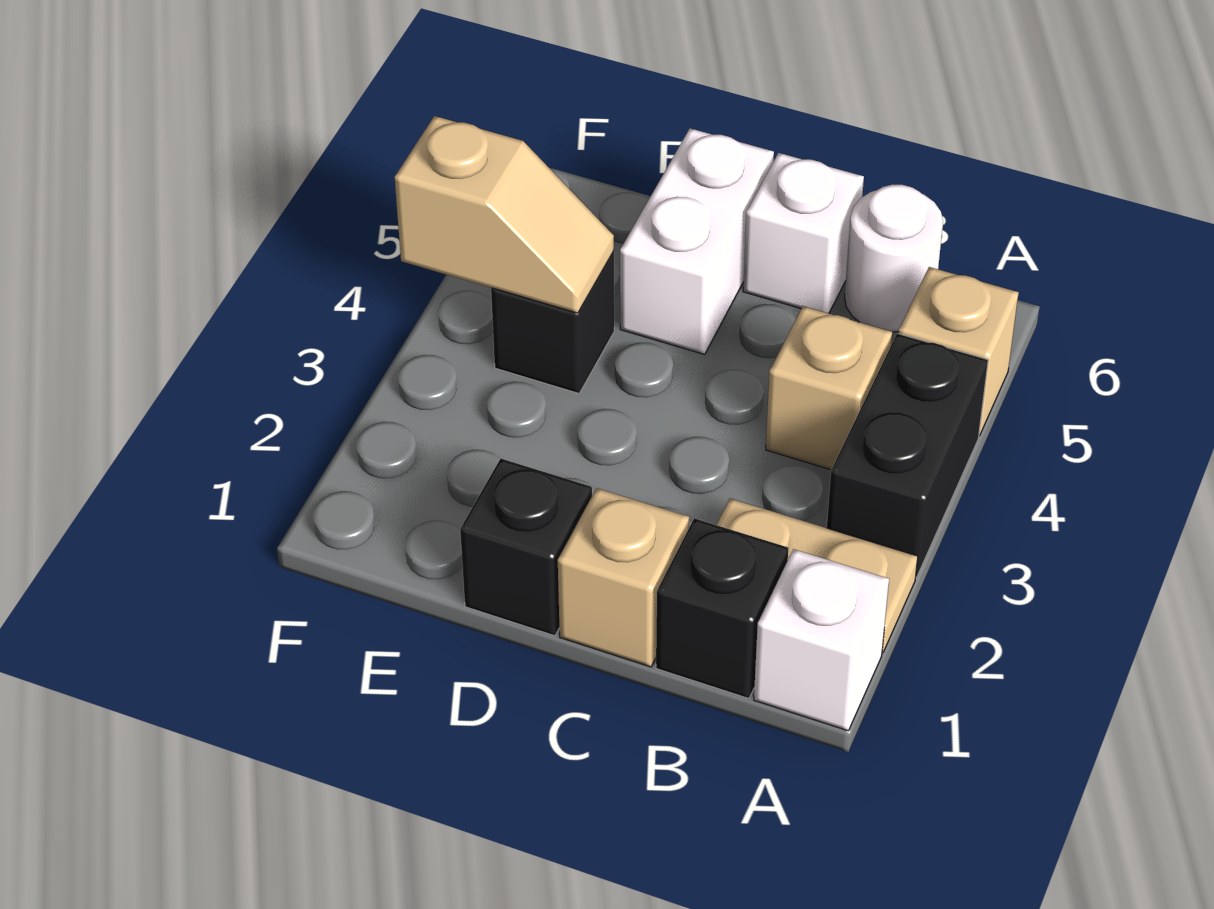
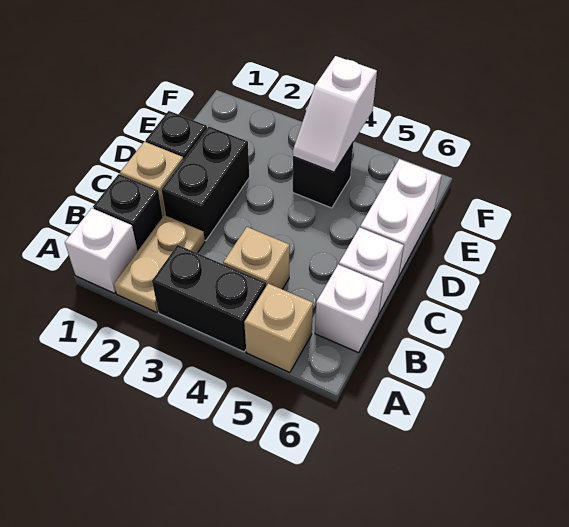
white round brick B6 level 1 -> white brick B6 level 1
none -> black brick C2:D2 level 1
white brick D5:D6 level 1 -> white brick D6:E6 level 1
tan slope E4:F4 level 2 top F -> white slope E4:F4 level 2 top F

